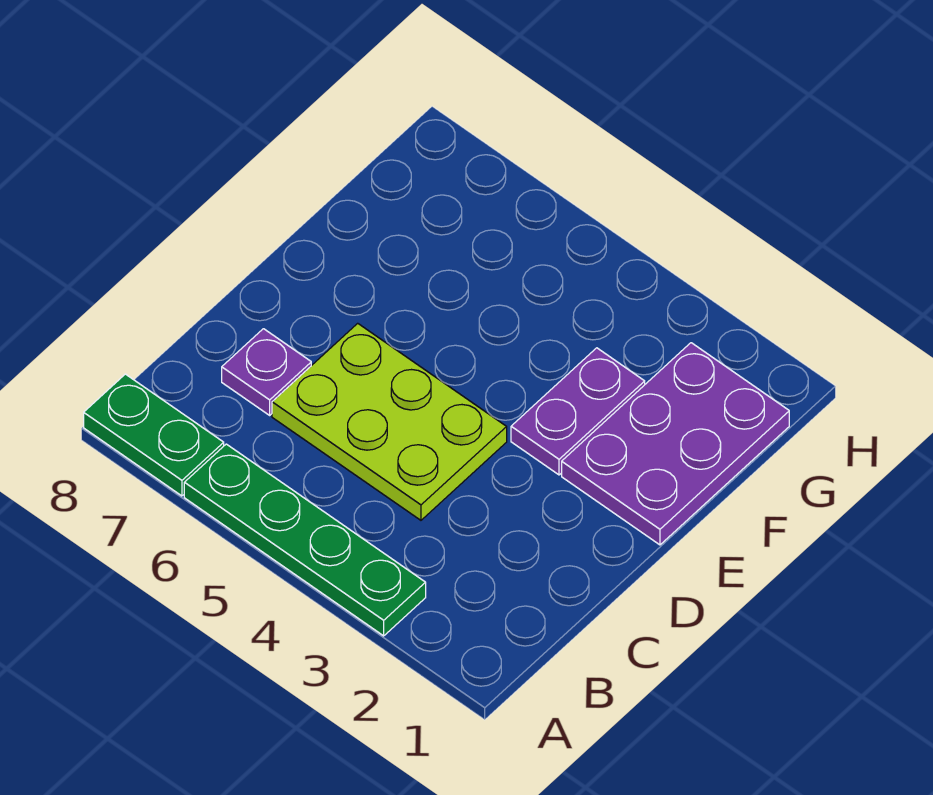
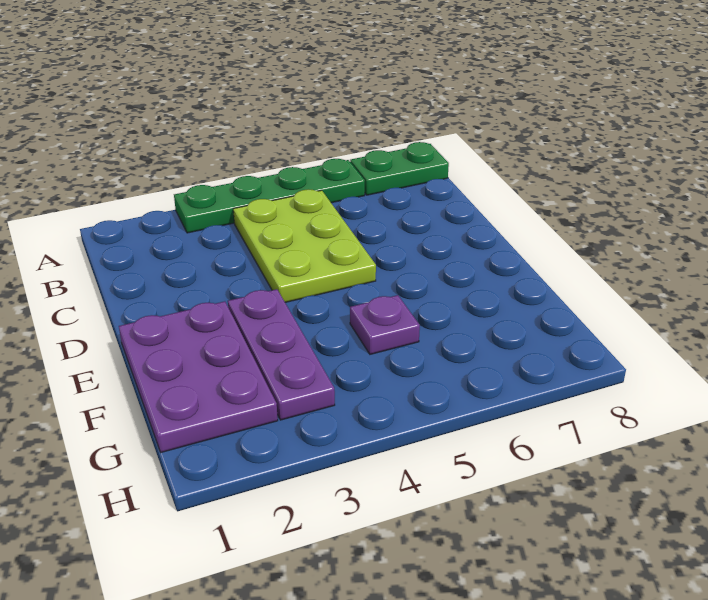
lime plate C4:D6 level 1 -> lime plate B4:D5 level 1
purple plate C7 level 1 -> purple plate F5 level 1
purple plate E3:F3 level 1 -> purple plate E3:G3 level 1

